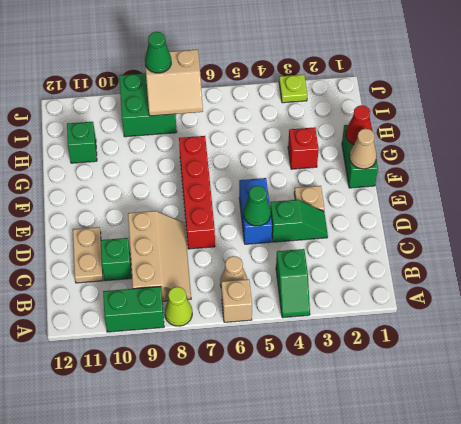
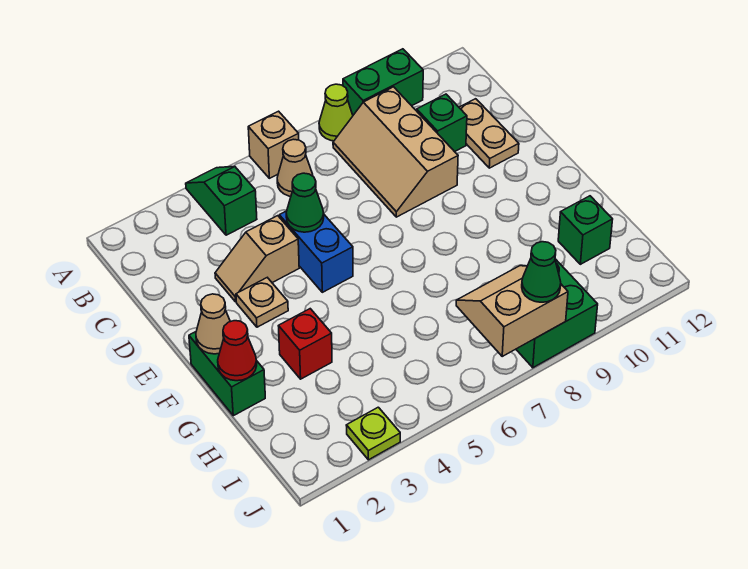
green slope D3:D4 level 1 top 4 -> tan slope D3:D4 level 1 top 4
red brick D7:G7 level 1 -> none

